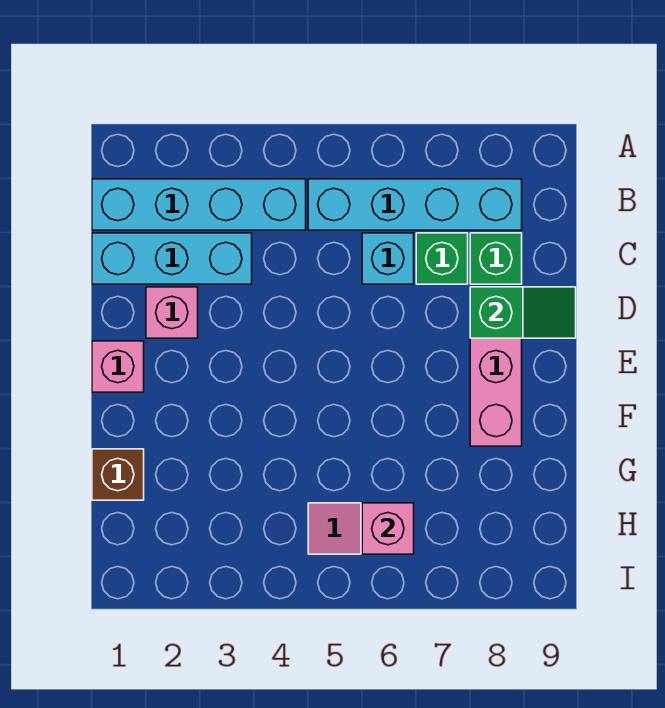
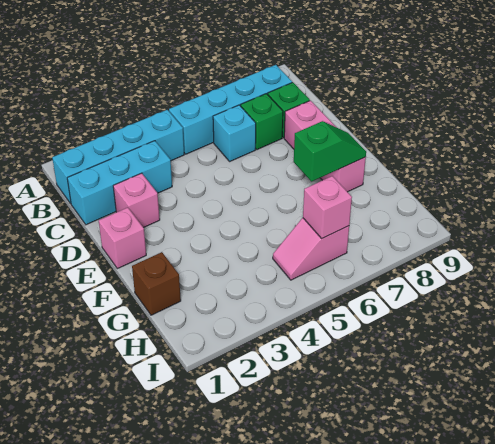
green slope D8:D9 level 2 top 8 -> green slope F7:F8 level 2 top 7

